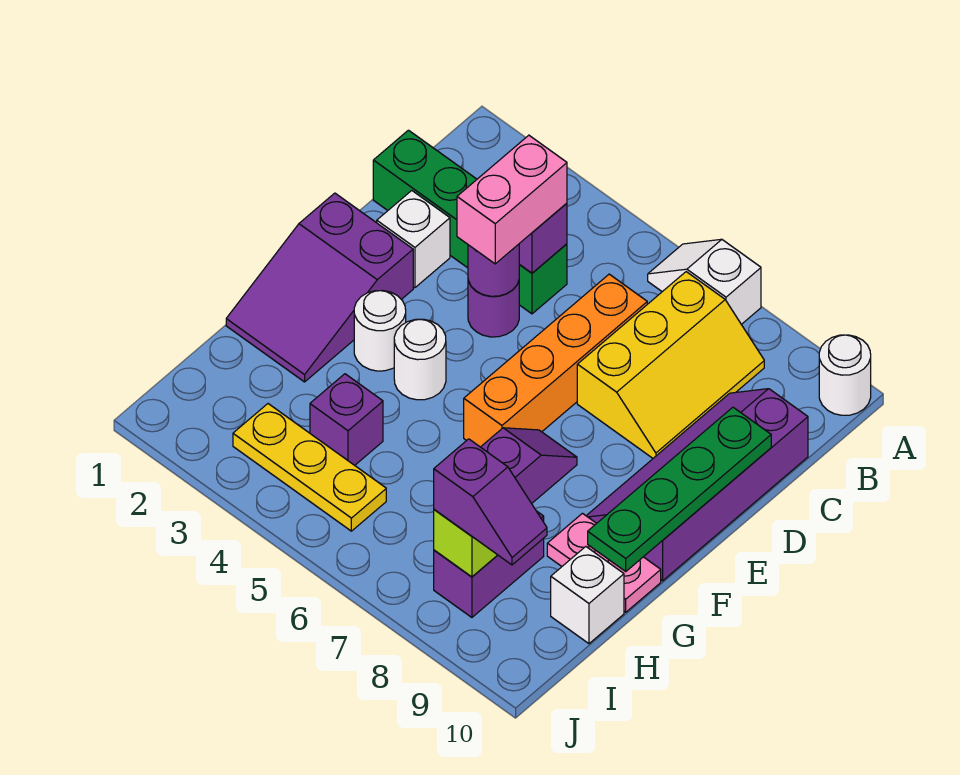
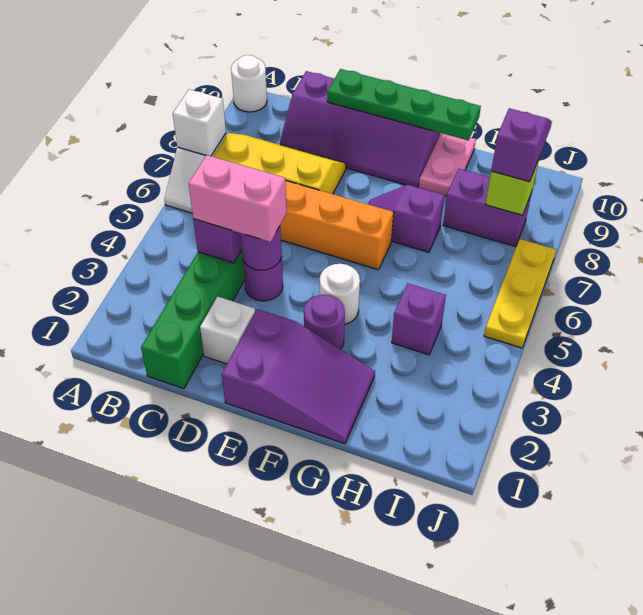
white round brick F3 level 1 -> purple round brick F3 level 1
white brick H10 level 1 -> white brick A7 level 2
yellow plate I3:I5 level 1 -> yellow plate J5:J7 level 1

